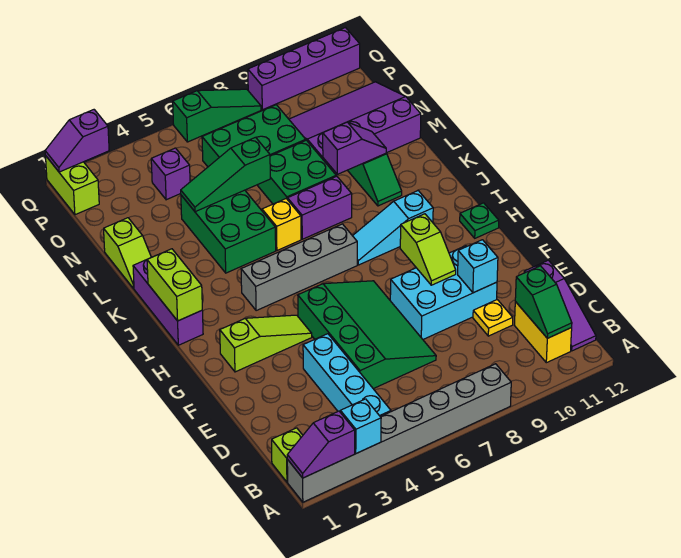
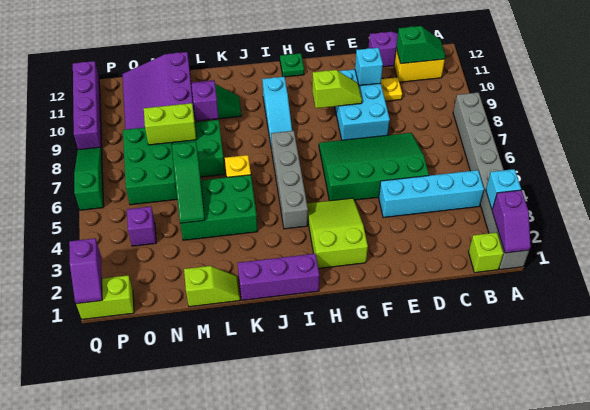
lime slope G2:G4 level 1 top 2 -> lime slope G2:H4 level 1 top 2
lime brick I1:J1 level 2 -> lime brick M8:N8 level 2
purple brick K7:K8 level 1 -> none

